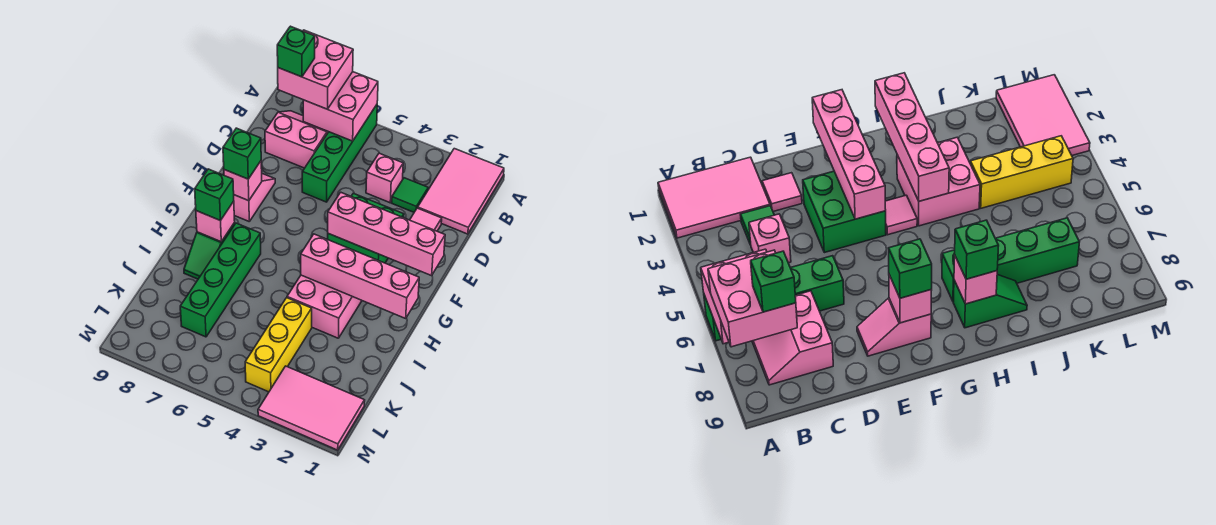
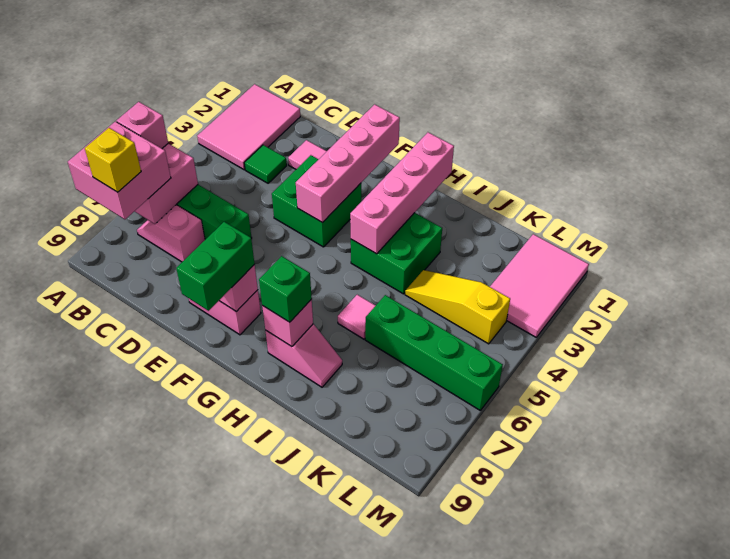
pink tile A1:C2 level 1 -> pink tile A1:B3 level 1
pink slope B7:C8 level 1 top C -> pink slope B7:C7 level 1 top C
green brick B8 level 4 -> yellow brick B8 level 4
pink brick C4 level 1 -> pink brick A6 level 3
green brick F8 level 3 -> green brick F8:F9 level 3
pink tile G4 level 1 -> pink tile I6 level 1
pink brick H3:I4 level 1 -> green brick H3:I4 level 1
green brick H7:K7 level 1 -> green brick J6:M6 level 1
green slope H8:I8 level 1 top H -> pink slope H8:I8 level 1 top H
yellow brick J4:L4 level 1 -> yellow slope J4:L4 level 1 top L

